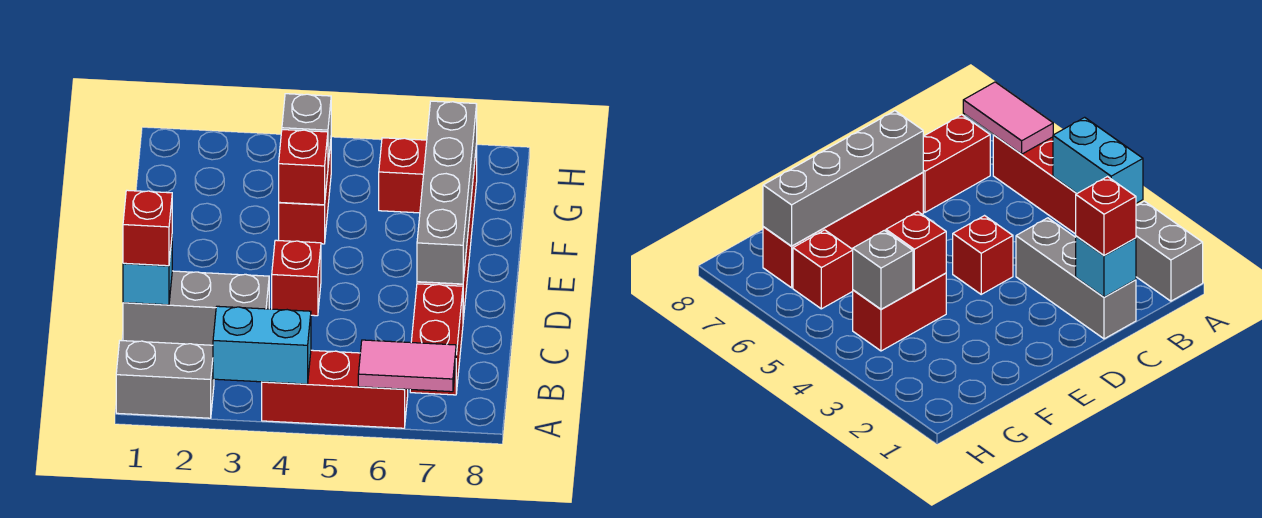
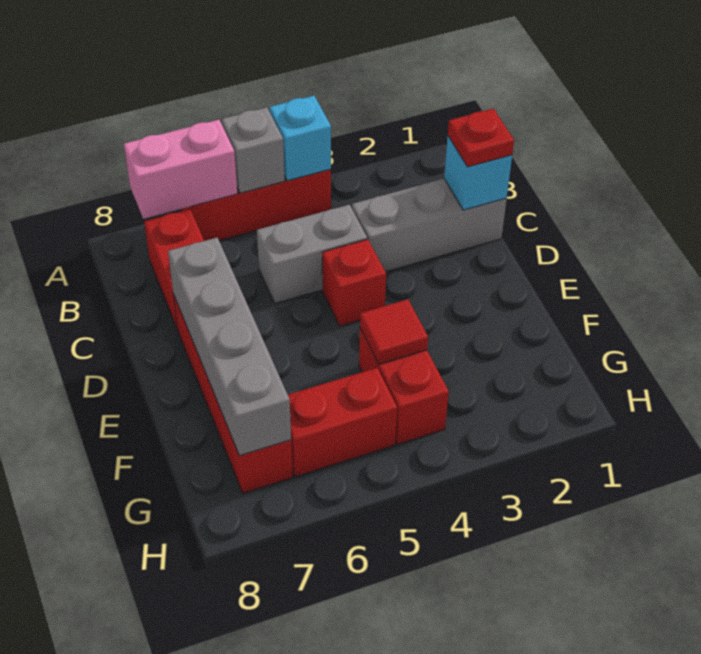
grey brick A1:A2 level 1 -> grey brick C4:C5 level 1
cyan brick A3:A4 level 2 -> cyan brick A4 level 2
pink tile A6:A7 level 2 -> pink brick A6:A7 level 2
red brick C1 level 3 -> red plate C1 level 3
red brick F4 level 2 -> red tile F4 level 2
grey brick G4 level 2 -> grey brick A5 level 2
red brick G6 level 1 -> red brick G5:G6 level 1

